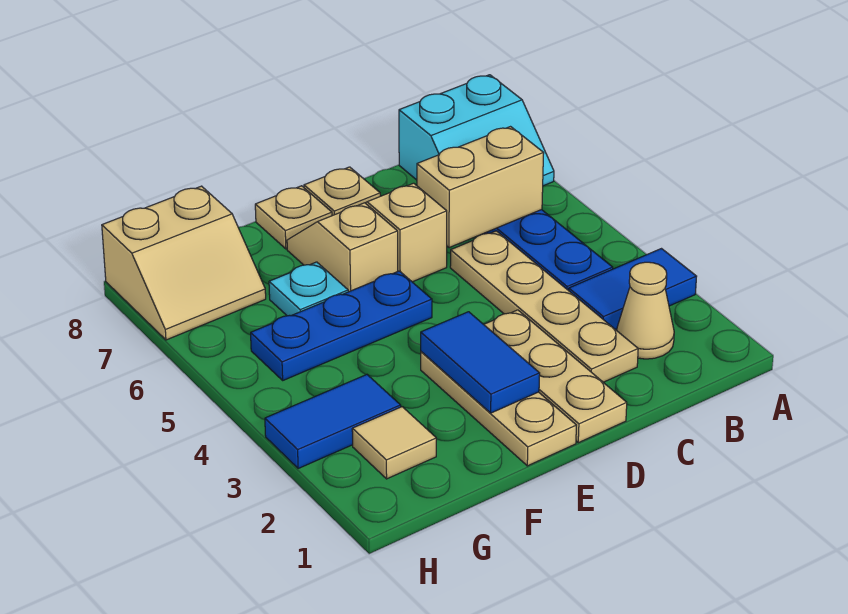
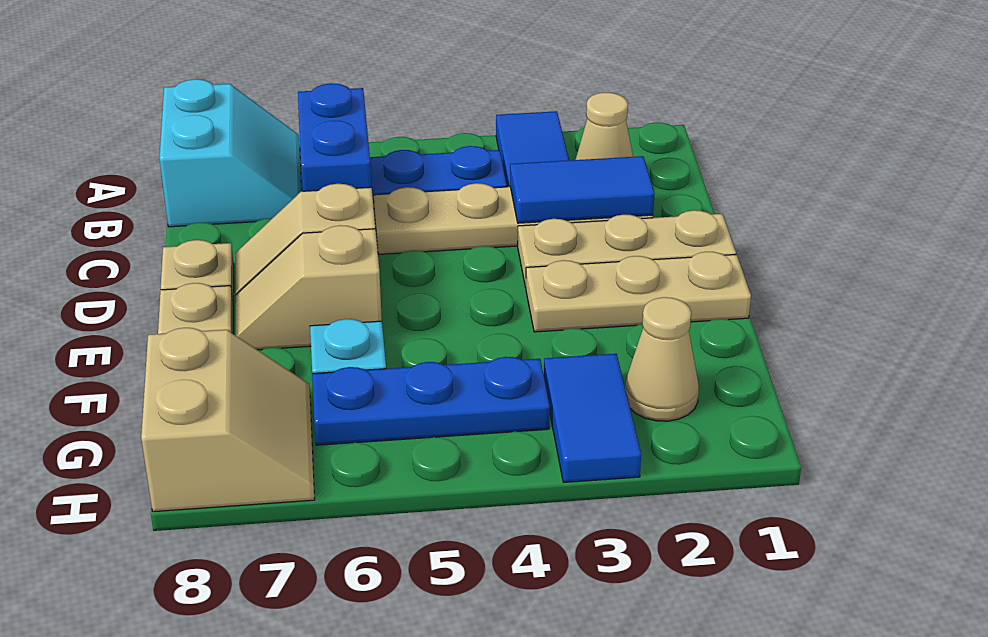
tan brick B6:C6 level 2 -> blue brick B6:C6 level 2
blue tile E2:E3 level 2 -> blue tile C2:C3 level 2
blue plate E5:G5 level 1 -> blue plate G4:G6 level 1
tan tile G2 level 1 -> tan cone G2 level 1

